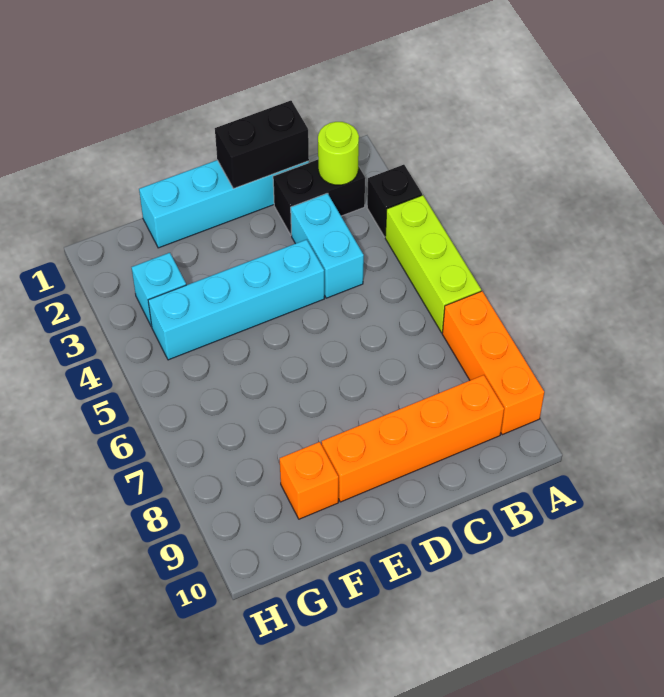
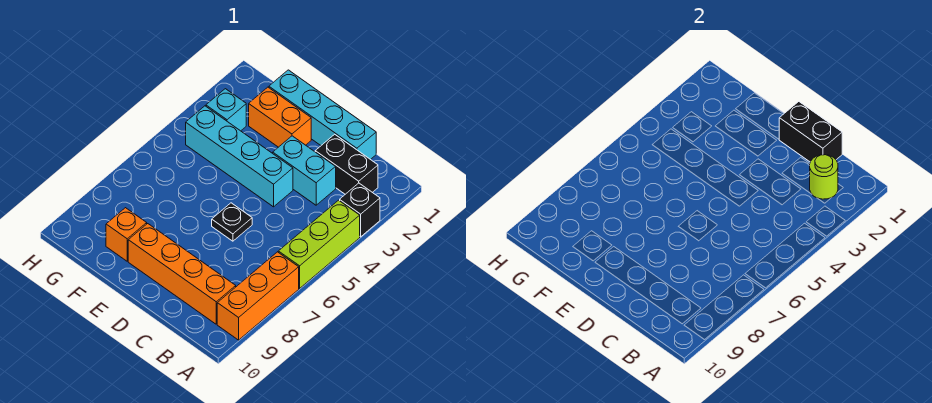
cyan brick C3:C4 level 1 -> cyan brick C3:D3 level 1
none -> black plate D6 level 1
none -> orange brick E2:F2 level 1

